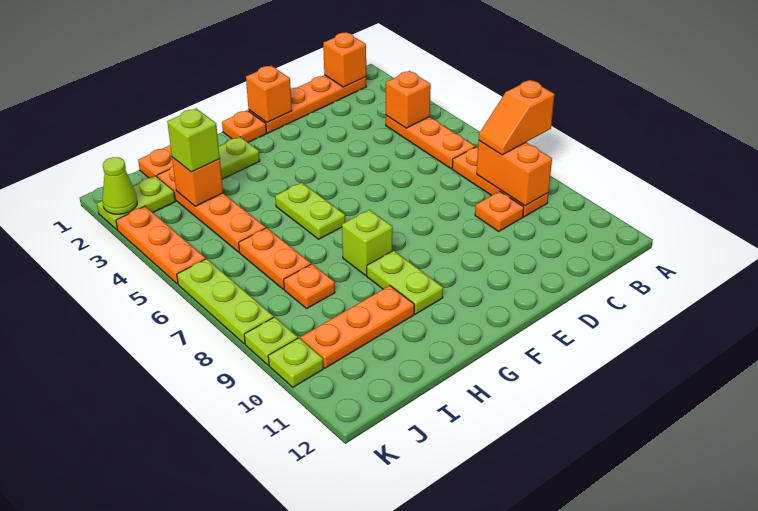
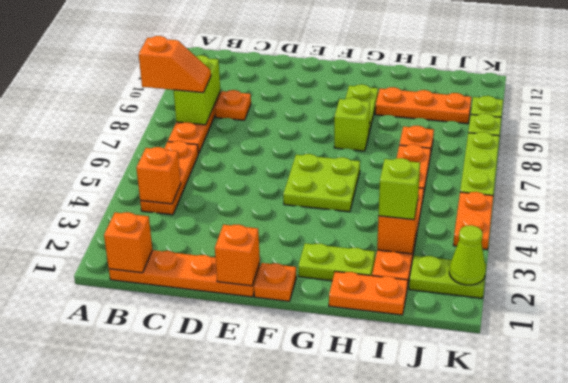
orange brick B8:B9 level 2 -> lime brick B8:B9 level 2
lime plate G5:G6 level 1 -> lime plate F5:G6 level 1
orange plate K3:K5 level 1 -> orange plate K4:K5 level 1

